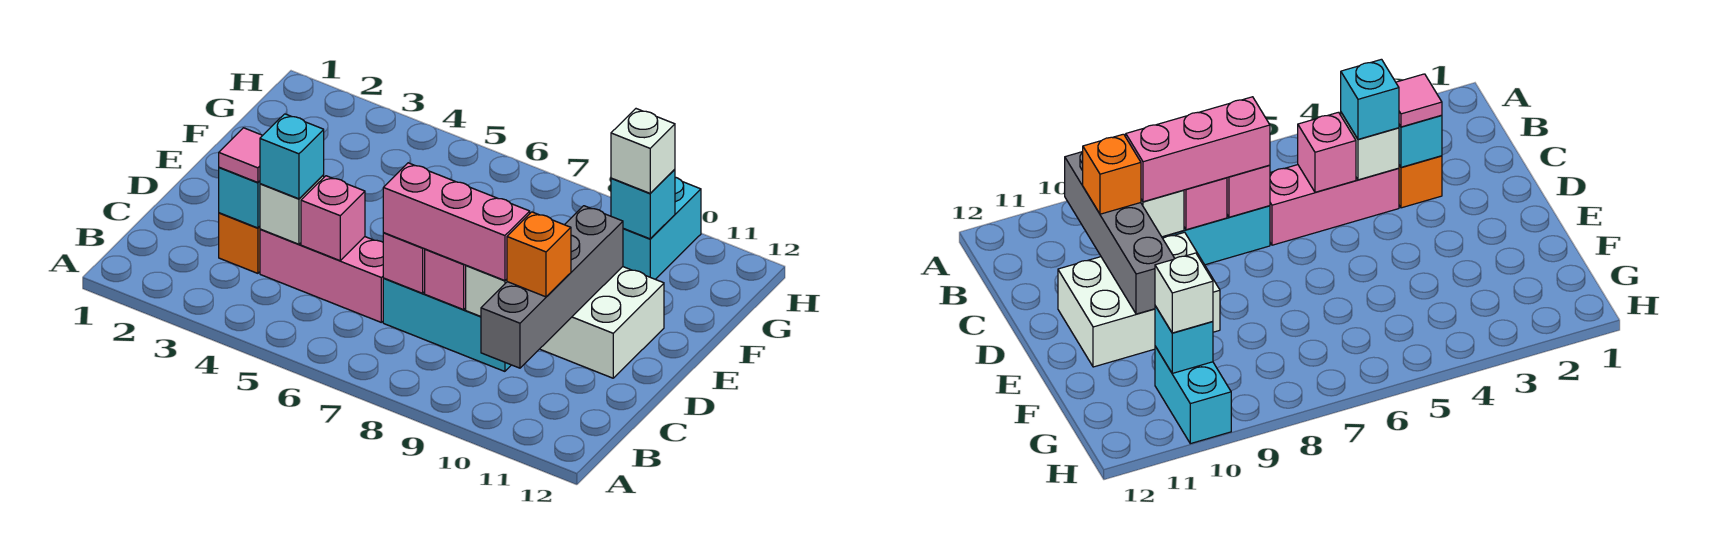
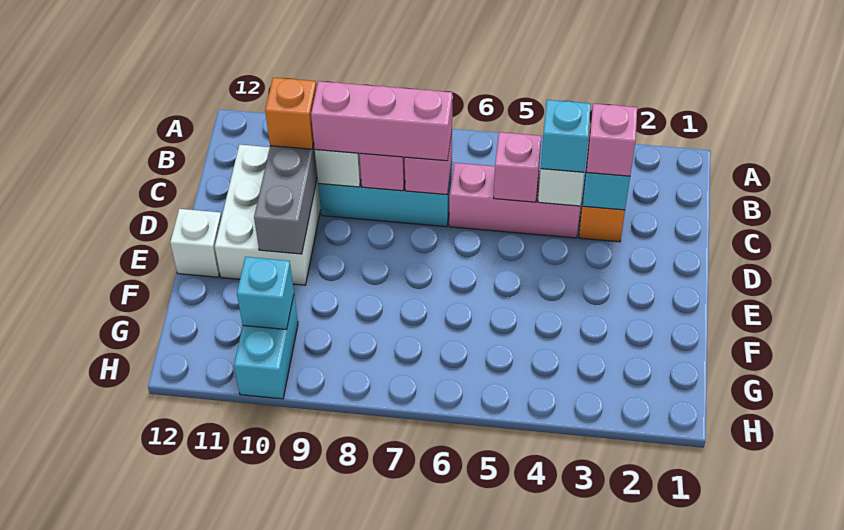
pink tile C3 level 3 -> pink brick C3 level 3
white brick D9:E11 level 1 -> white brick C10:E11 level 1
white brick G10 level 3 -> white brick E12 level 1

